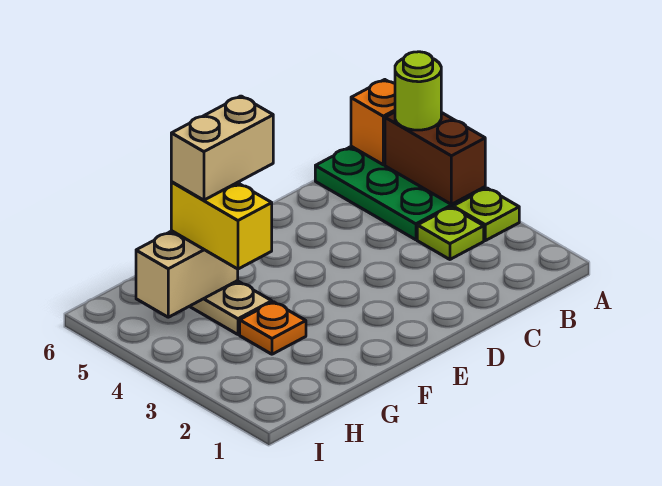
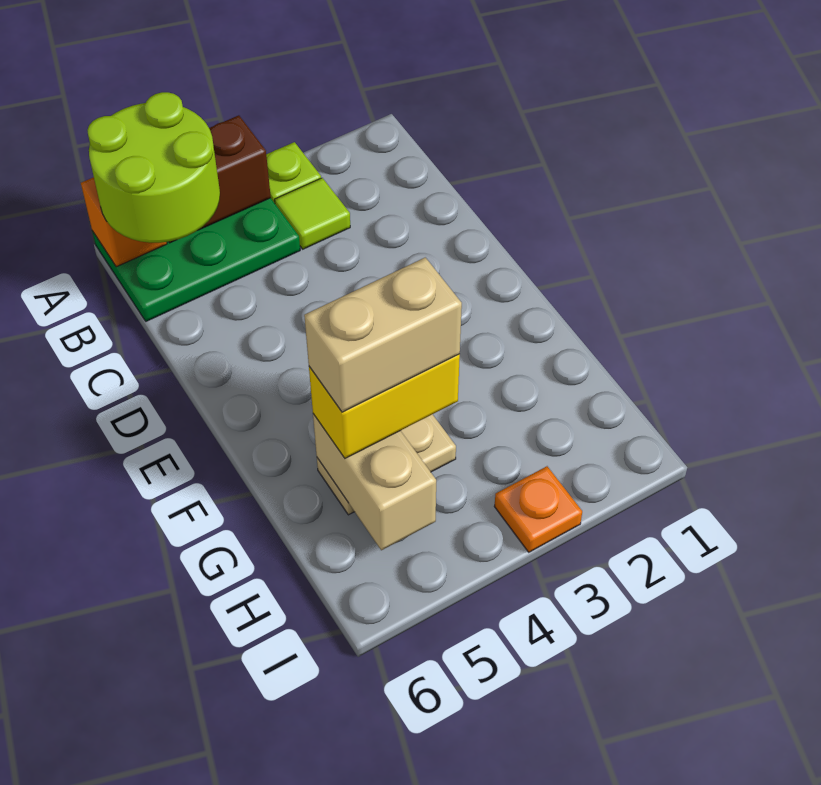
lime round brick A5 level 3 -> lime round brick A5:B6 level 3
lime plate B3 level 1 -> lime tile B3 level 1
tan brick F5:G5 level 4 -> tan brick G4:G5 level 4
orange plate G3 level 1 -> orange plate I3 level 1

